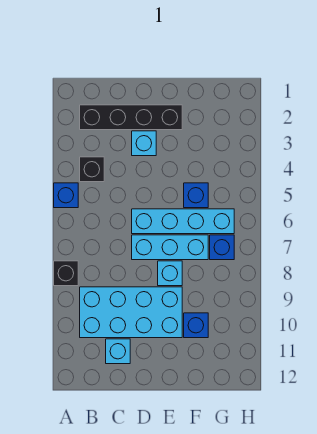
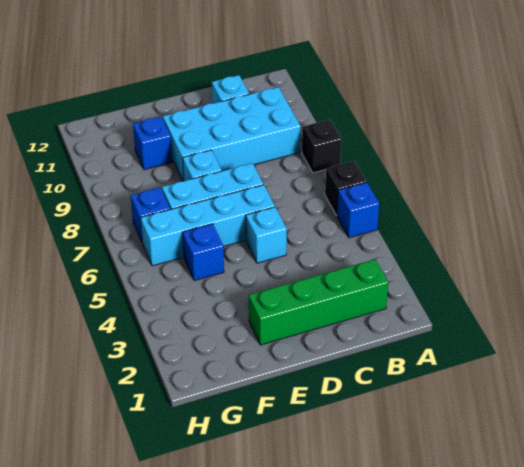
black brick B2:E2 level 1 -> green brick B2:E2 level 1
black brick B4 level 1 -> black brick A6 level 1
cyan brick D3 level 1 -> cyan brick D5 level 1

